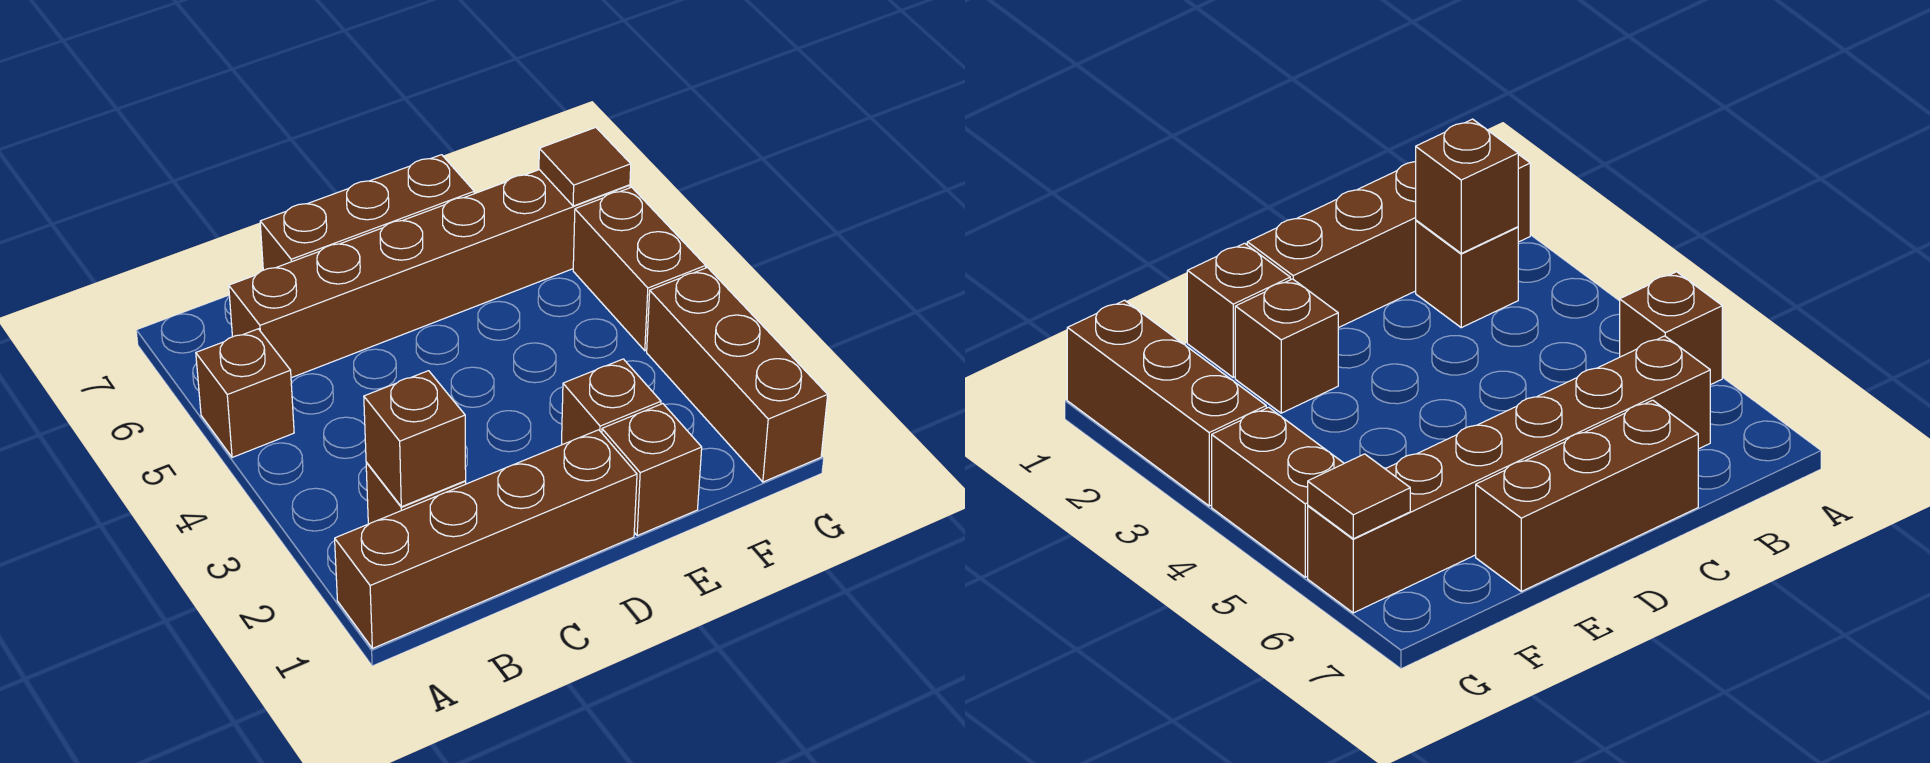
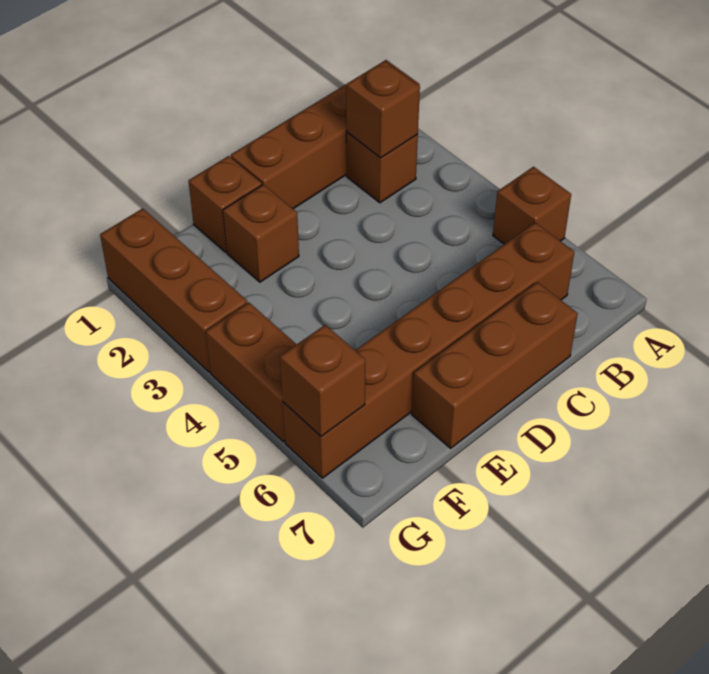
brown tile G6 level 2 -> brown brick G6 level 2

